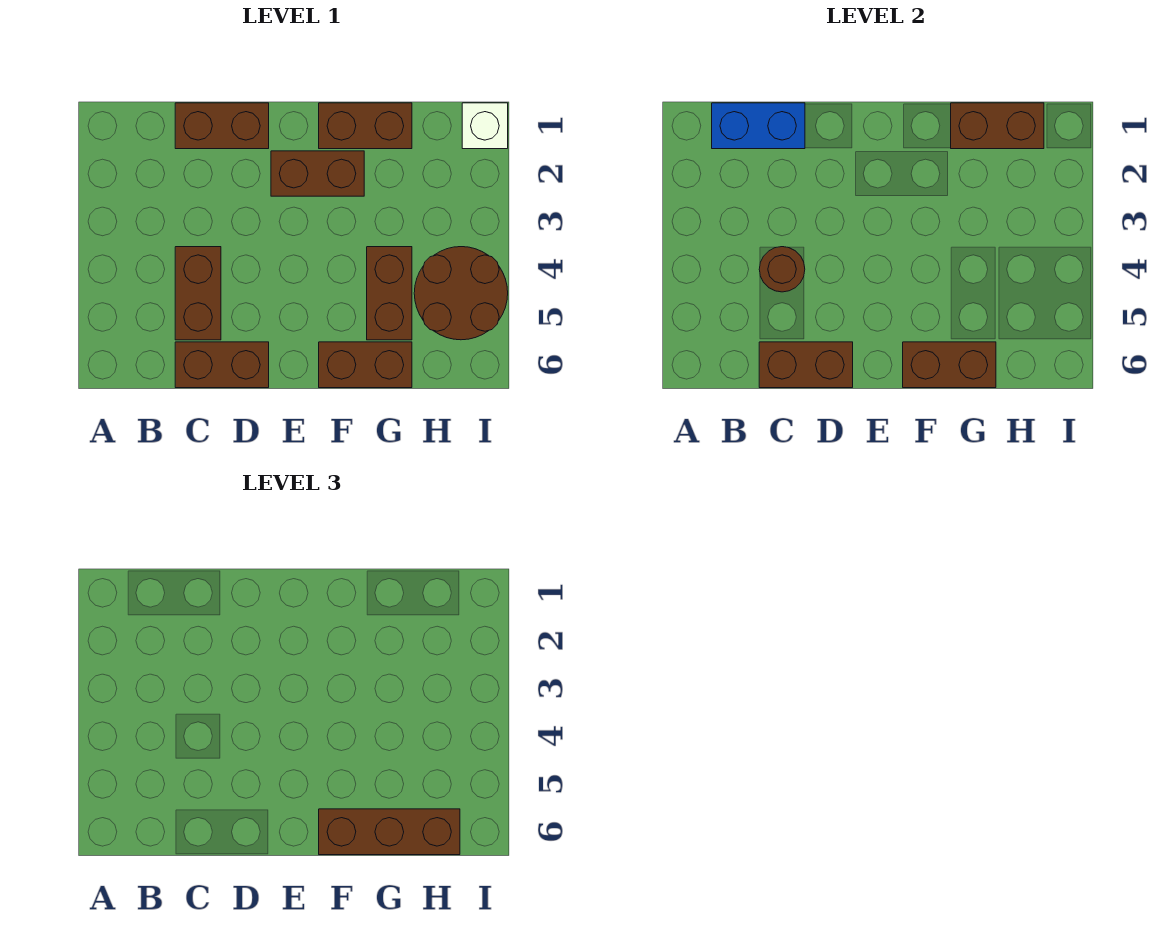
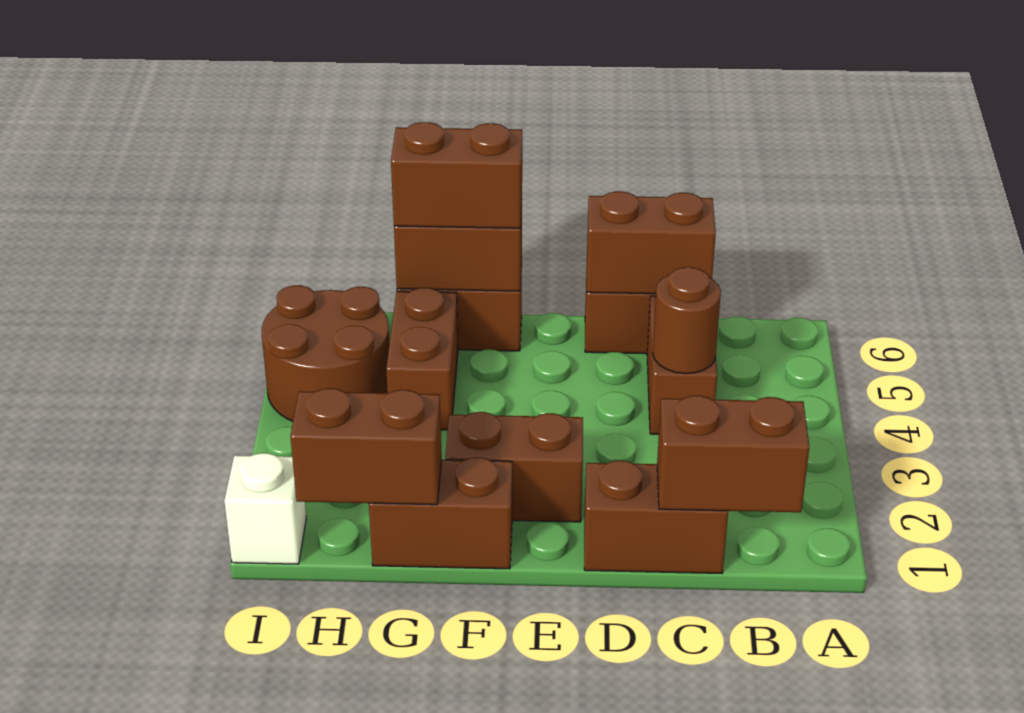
blue brick B1:C1 level 2 -> brown brick B1:C1 level 2
brown brick F6:H6 level 3 -> brown brick F6:G6 level 3

